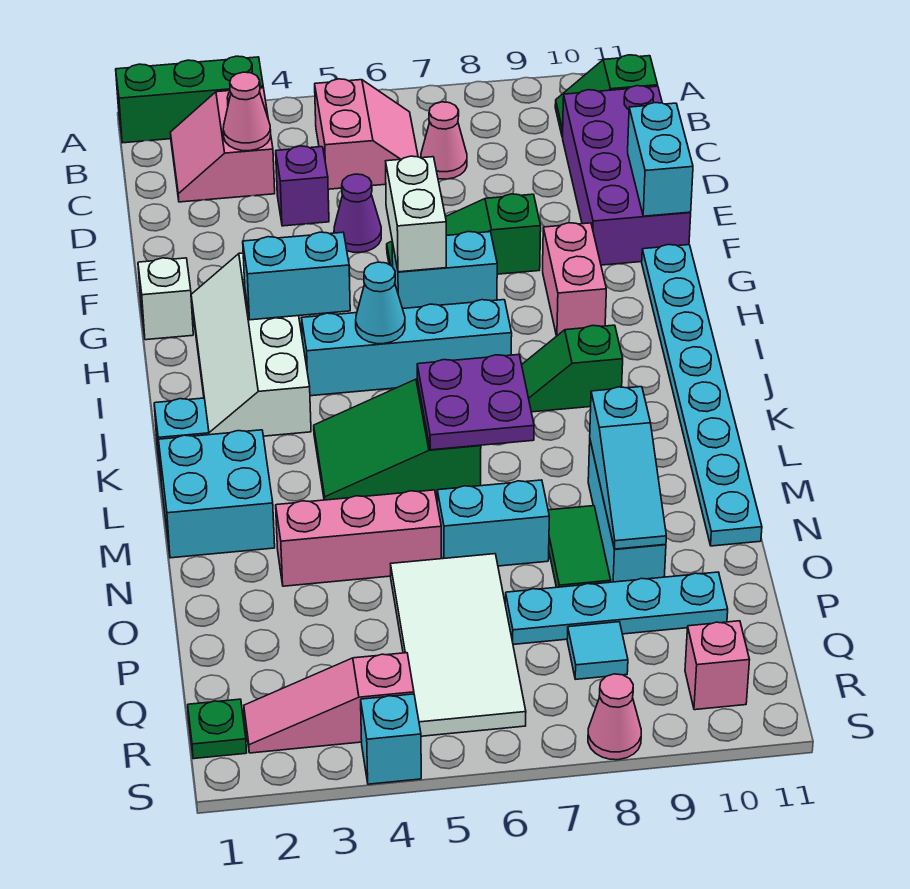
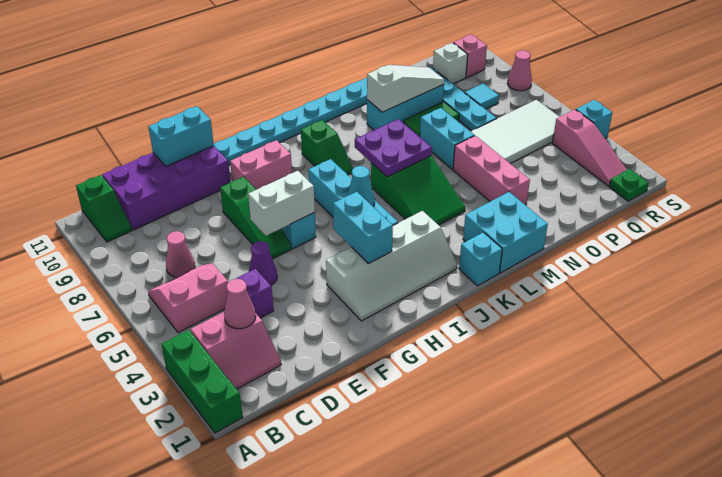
white brick G1 level 1 -> white brick Q10 level 1
cyan slope M9:O9 level 2 top M -> white slope M9:O9 level 2 top M

